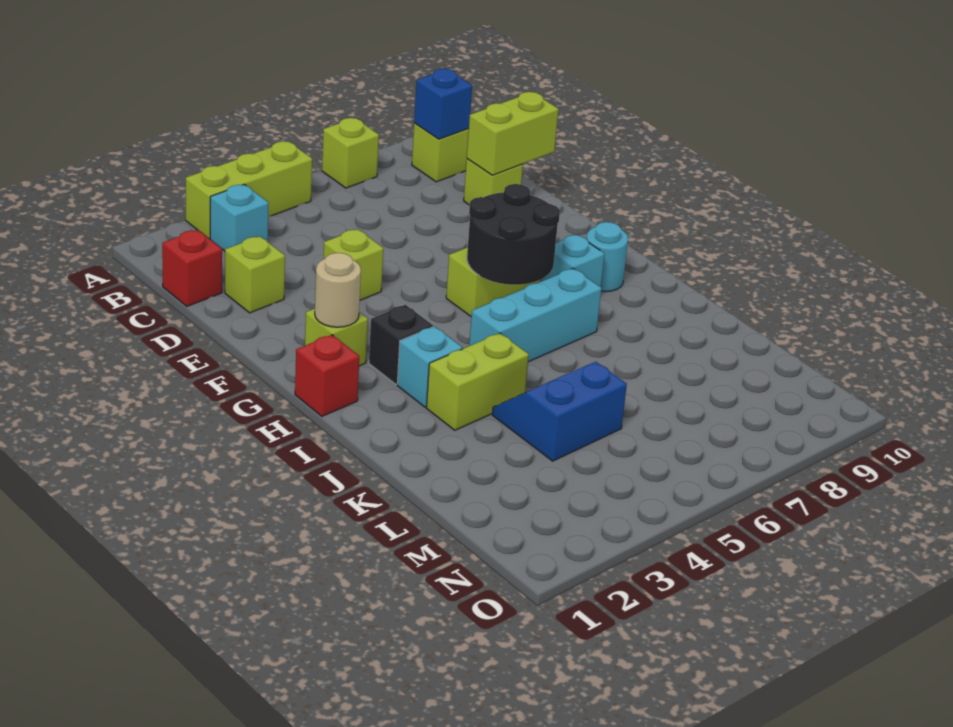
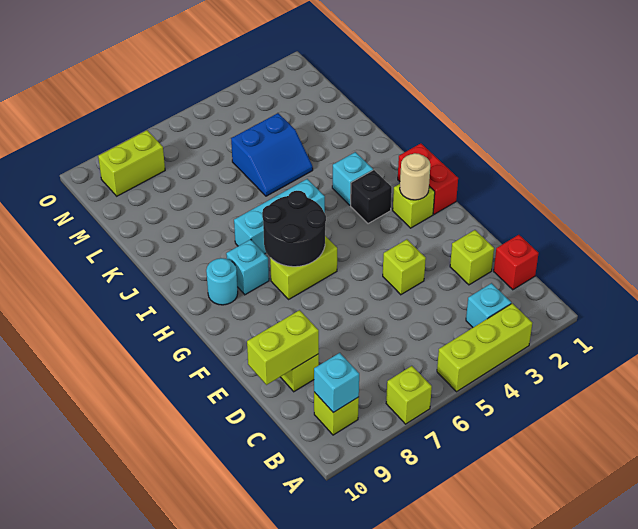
blue brick B9 level 2 -> cyan brick B9 level 2
red brick H1 level 1 -> red brick G1:H1 level 1
lime brick J3:J4 level 1 -> lime brick N8:N9 level 1

